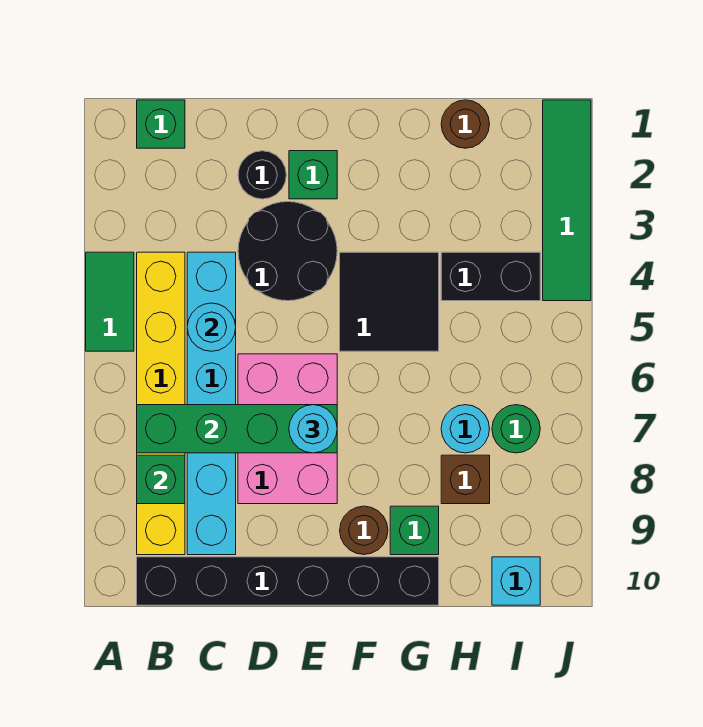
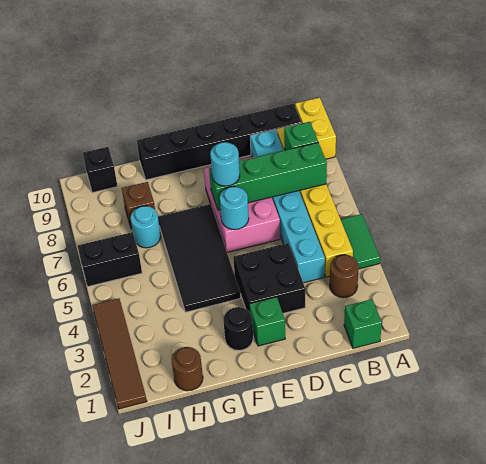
none -> yellow brick A9:A10 level 1
cyan round brick C5 level 2 -> cyan round brick E6 level 2
black round brick D2 level 1 -> black round brick F2 level 1
black round brick D3:E4 level 1 -> black brick D3:E4 level 1
black tile F4:G5 level 1 -> black tile F4:G7 level 1
brown round brick F9 level 1 -> brown round brick B3 level 1
green brick G9 level 1 -> none
black brick H4:I4 level 1 -> black brick I6:J6 level 1
green round brick I7 level 1 -> none
cyan brick I10 level 1 -> black brick I10 level 1
green tile J1:J4 level 1 -> brown tile J1:J4 level 1

